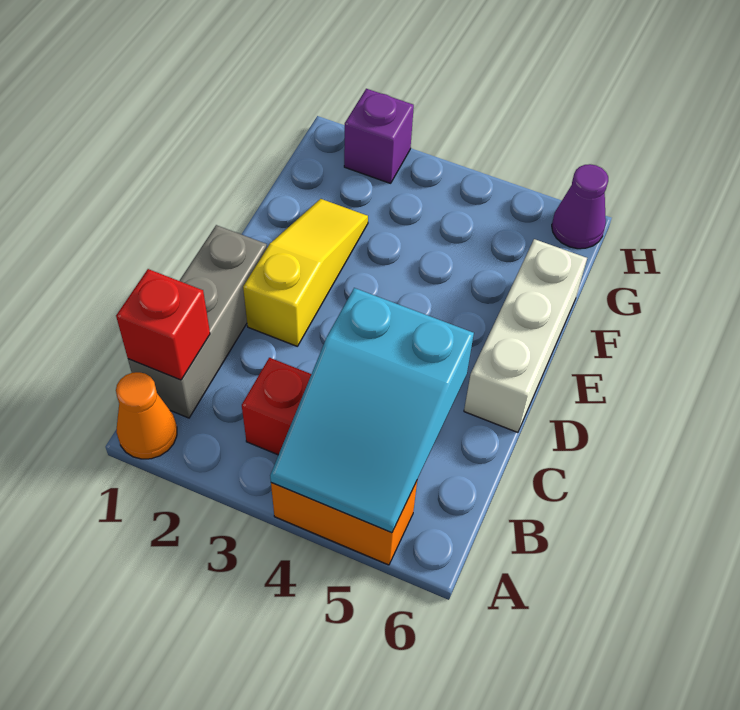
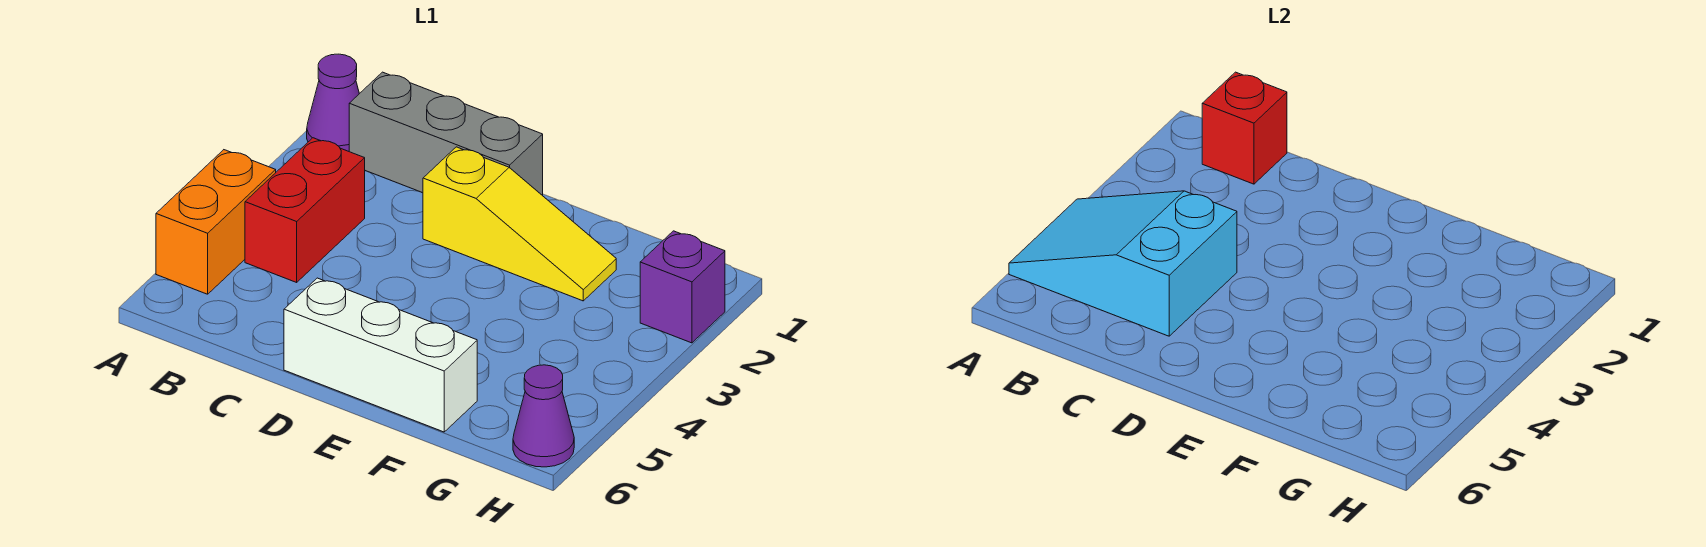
orange cone A1 level 1 -> purple cone A1 level 1

